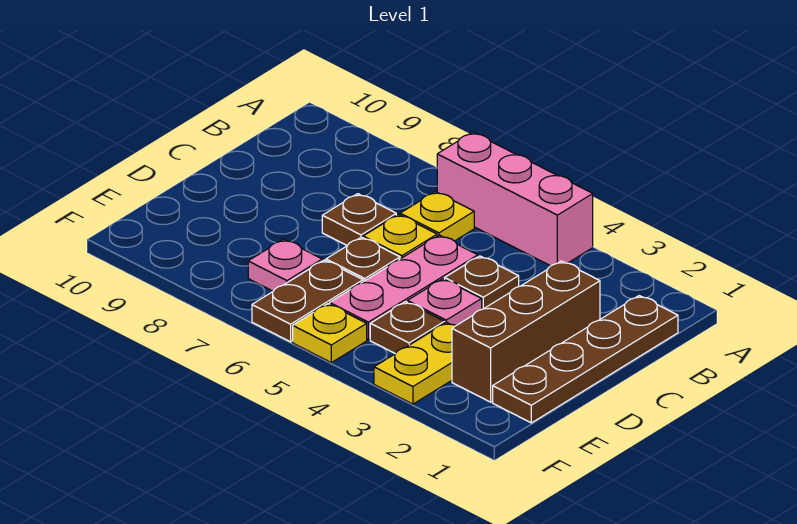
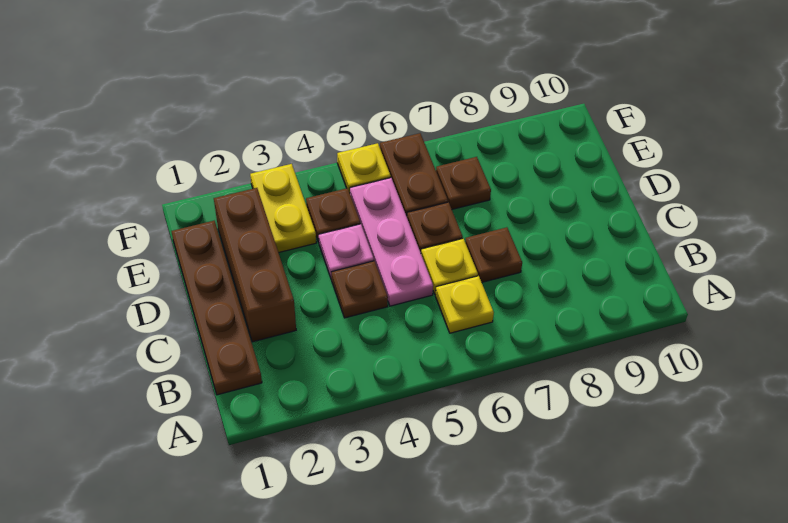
pink brick A4:A6 level 1 -> none
pink plate E7 level 1 -> brown plate E7 level 1

